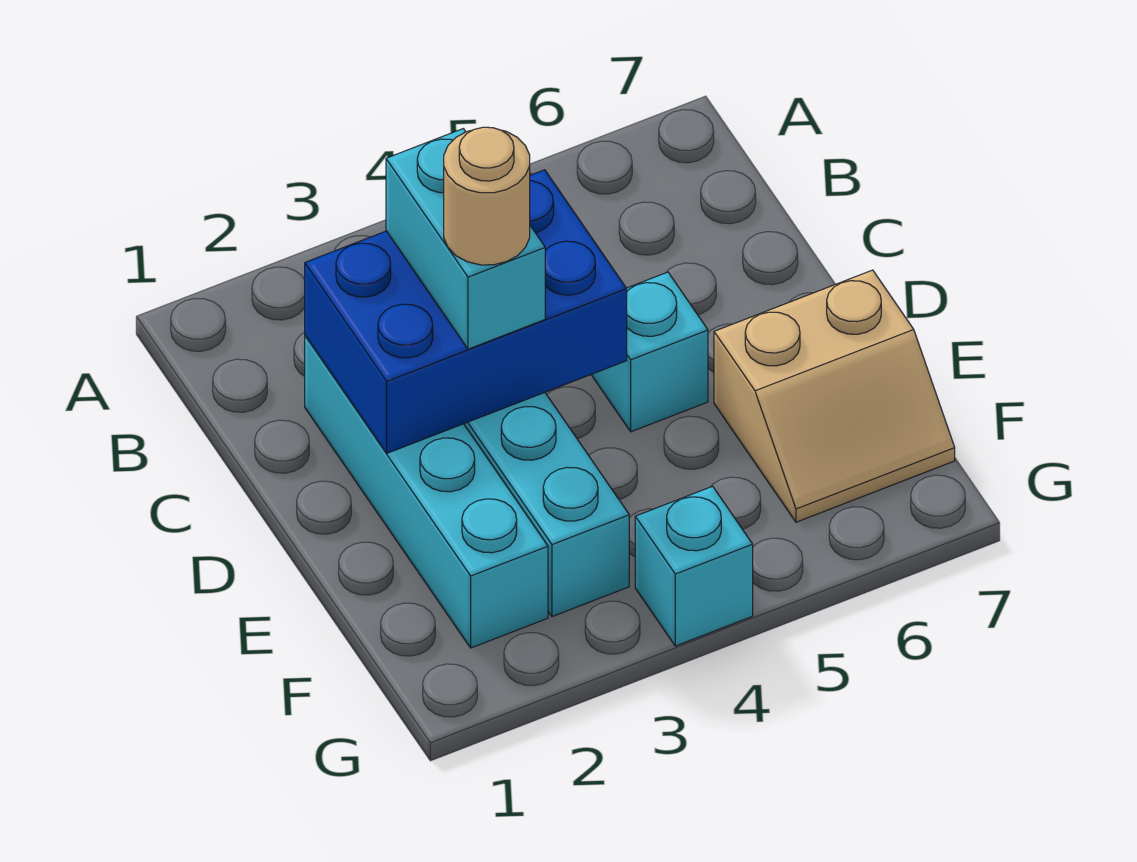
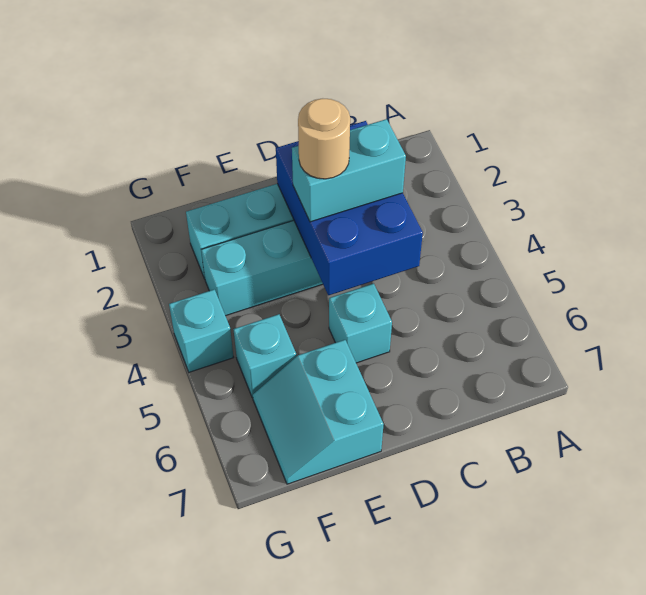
tan slope E6:F7 level 1 top E -> cyan slope E6:F7 level 1 top E
none -> cyan brick F5 level 1

